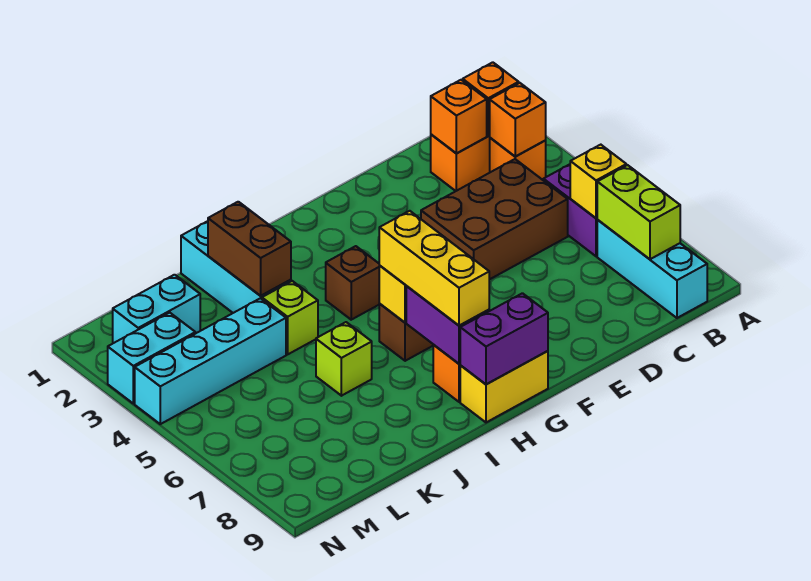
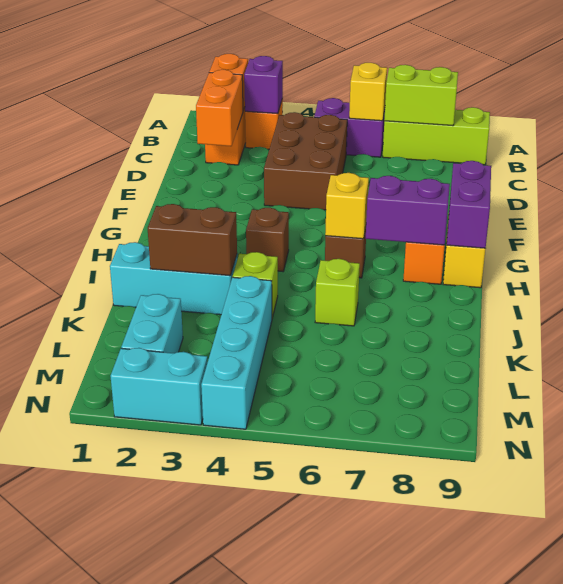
orange brick B3 level 2 -> purple brick B3 level 2
cyan brick B7:B9 level 1 -> lime brick B7:B9 level 1
orange brick C2 level 2 -> orange brick C2:D2 level 2
yellow brick H6:H8 level 3 -> none
cyan brick M3:N3 level 1 -> cyan brick N2:N3 level 1

